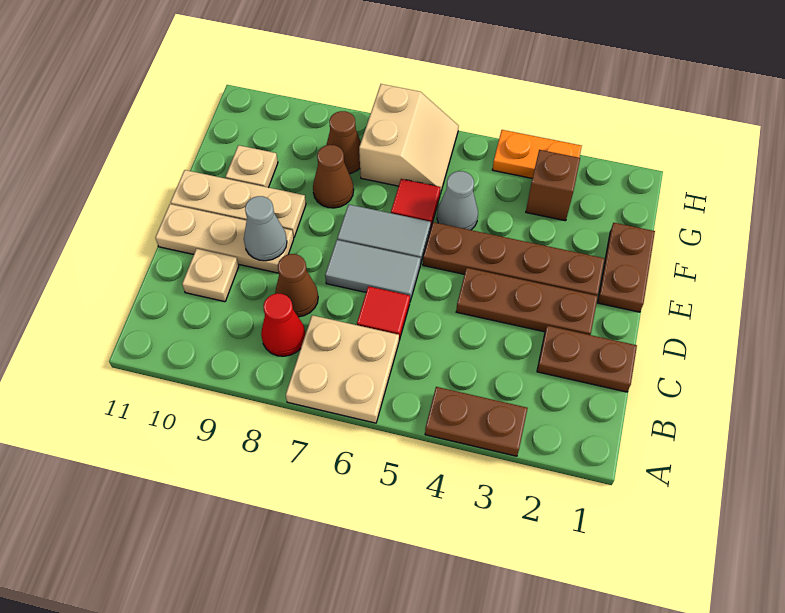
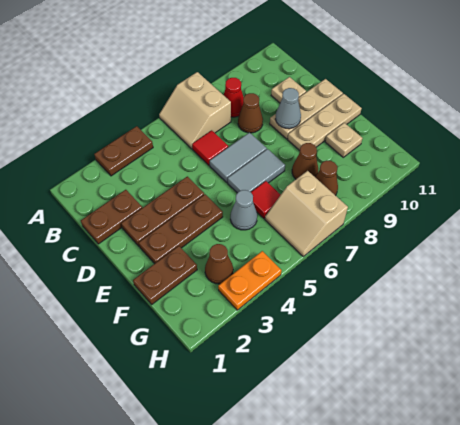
tan plate A6:B7 level 1 -> tan slope A6:B7 level 1 top 7
brown plate E1:F1 level 1 -> brown plate F1:F2 level 1
brown plate E2:E5 level 1 -> brown plate E2:E4 level 1
brown brick G3 level 1 -> brown cone G3 level 1

